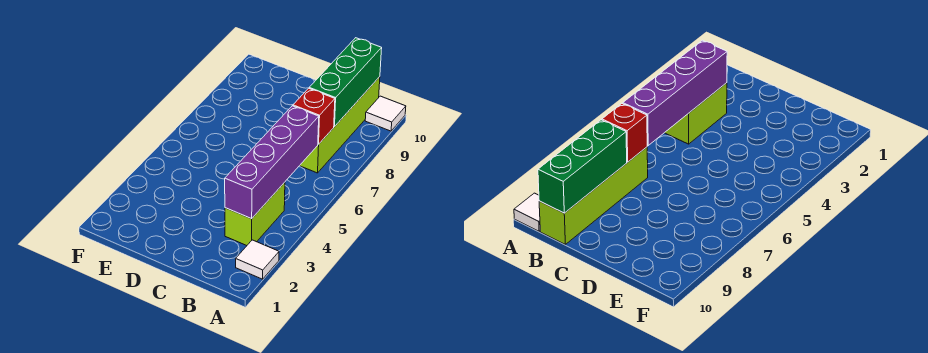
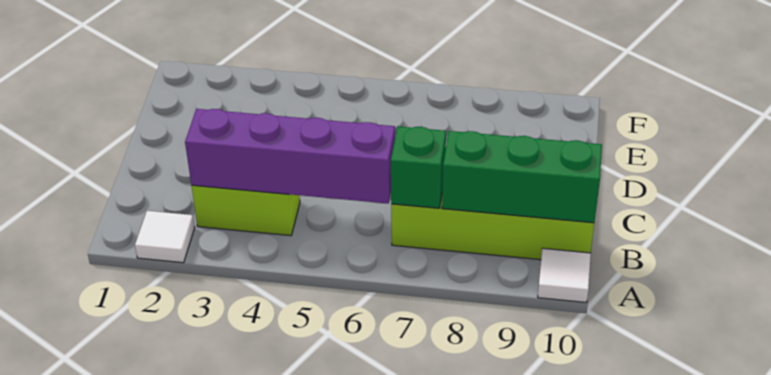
red brick B7 level 2 -> green brick B7 level 2

